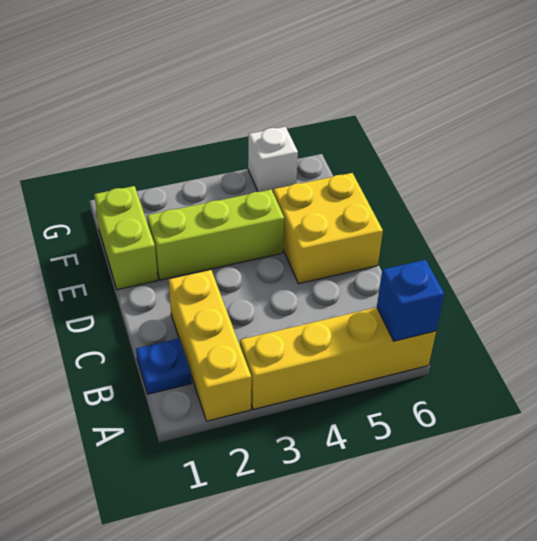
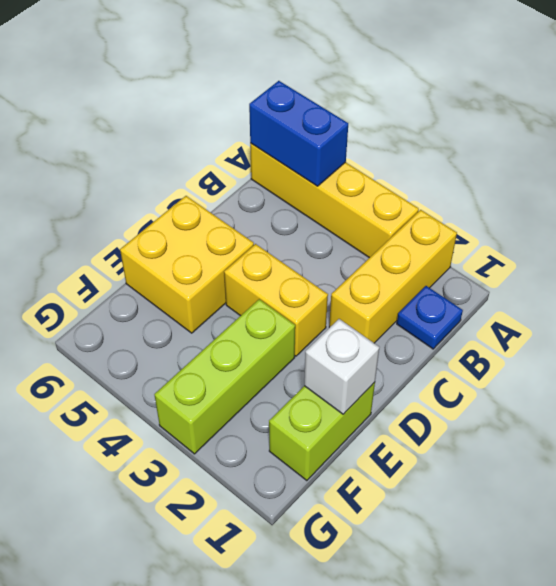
blue brick A6 level 2 -> blue brick A5:A6 level 2
none -> yellow brick D3:D4 level 1
lime brick E2:E4 level 1 -> lime brick E3:G3 level 1
white brick G5 level 1 -> white brick E1 level 2

